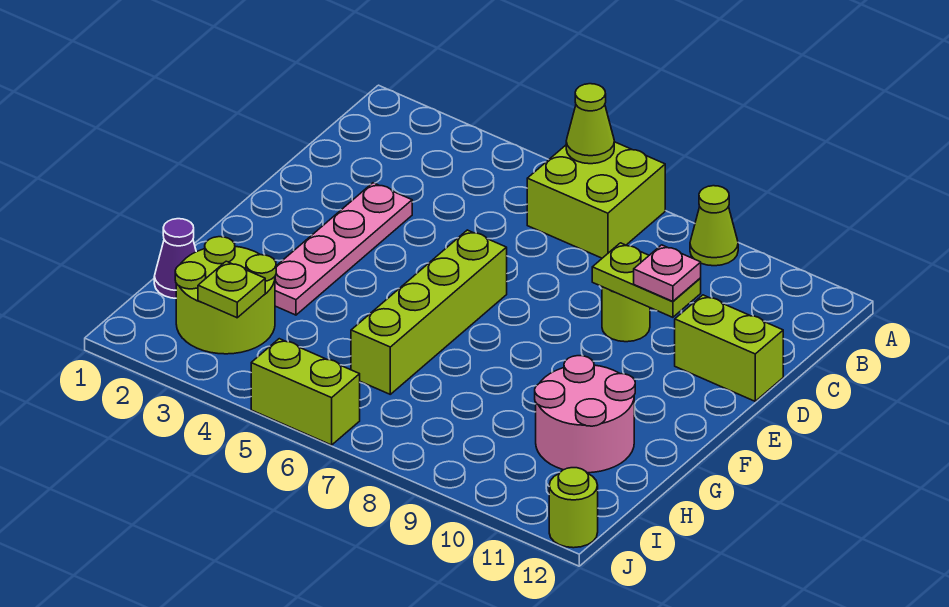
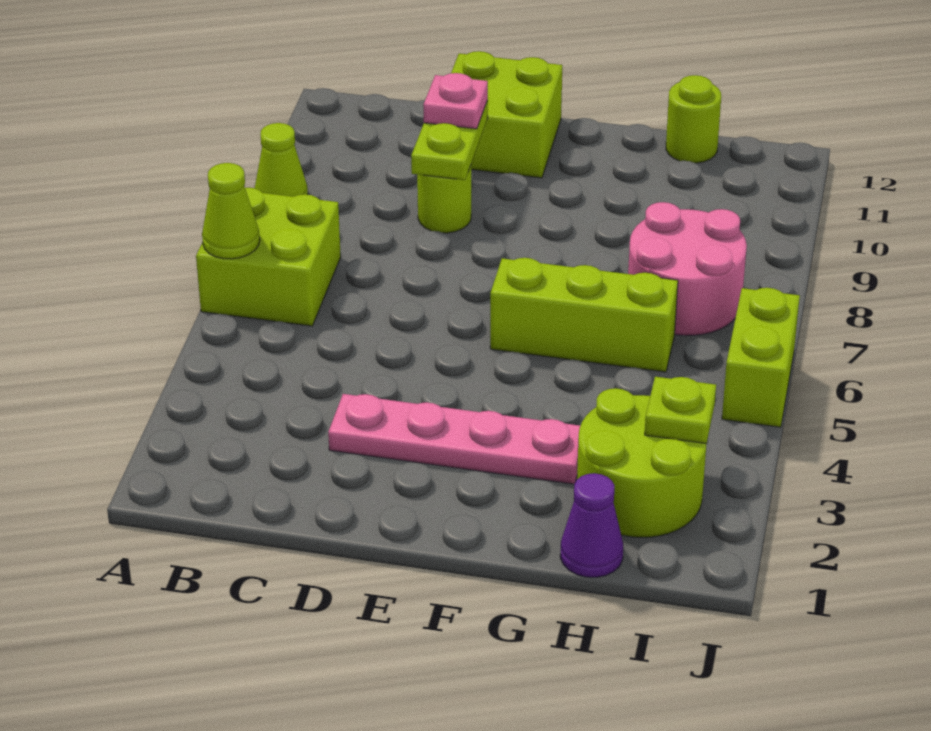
lime brick D11:D12 level 1 -> lime brick D11:E12 level 1
lime brick E6:H6 level 1 -> lime brick F6:H6 level 1
pink round brick G10:H11 level 1 -> pink round brick H7:I8 level 1
lime round brick J12 level 1 -> lime round brick H12 level 1

